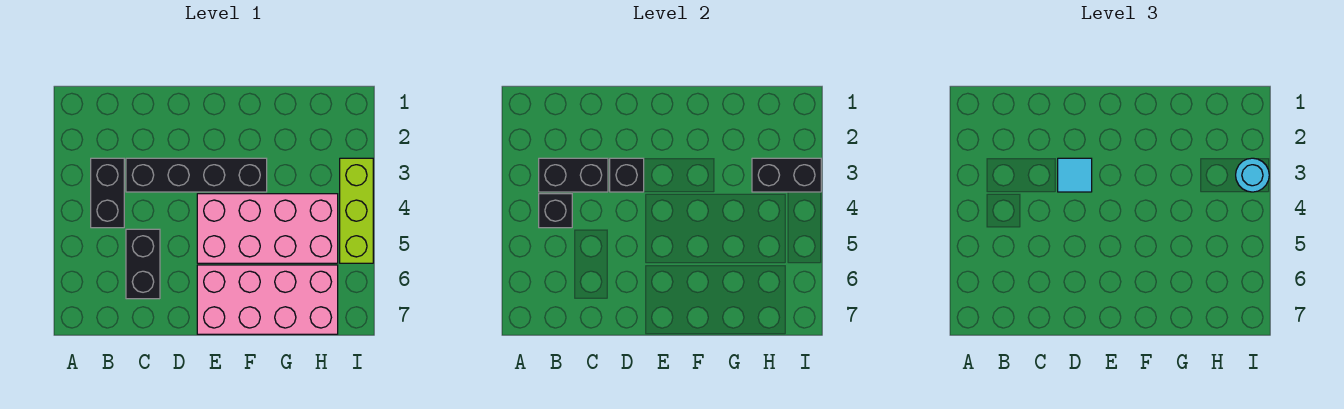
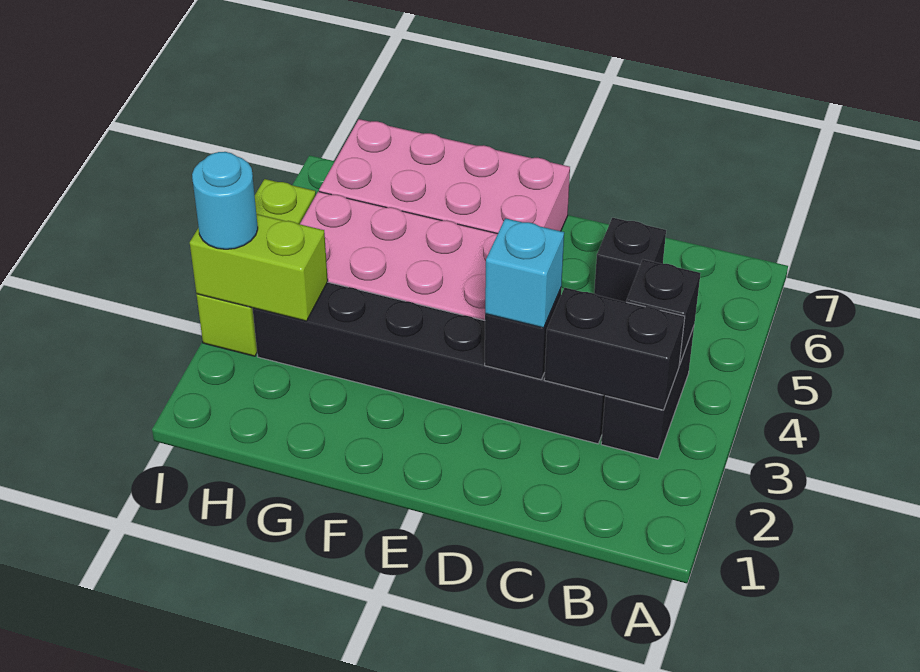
black brick C3:F3 level 1 -> black brick C3:H3 level 1
black brick C5:C6 level 1 -> black brick C6 level 1
cyan tile D3 level 3 -> cyan brick D3 level 3
black brick H3:I3 level 2 -> lime brick H3:I3 level 2

